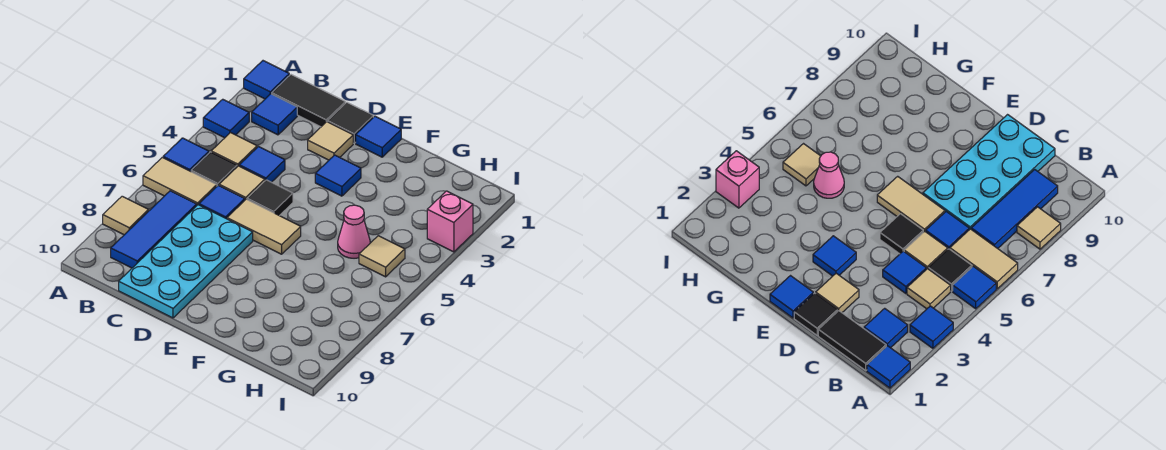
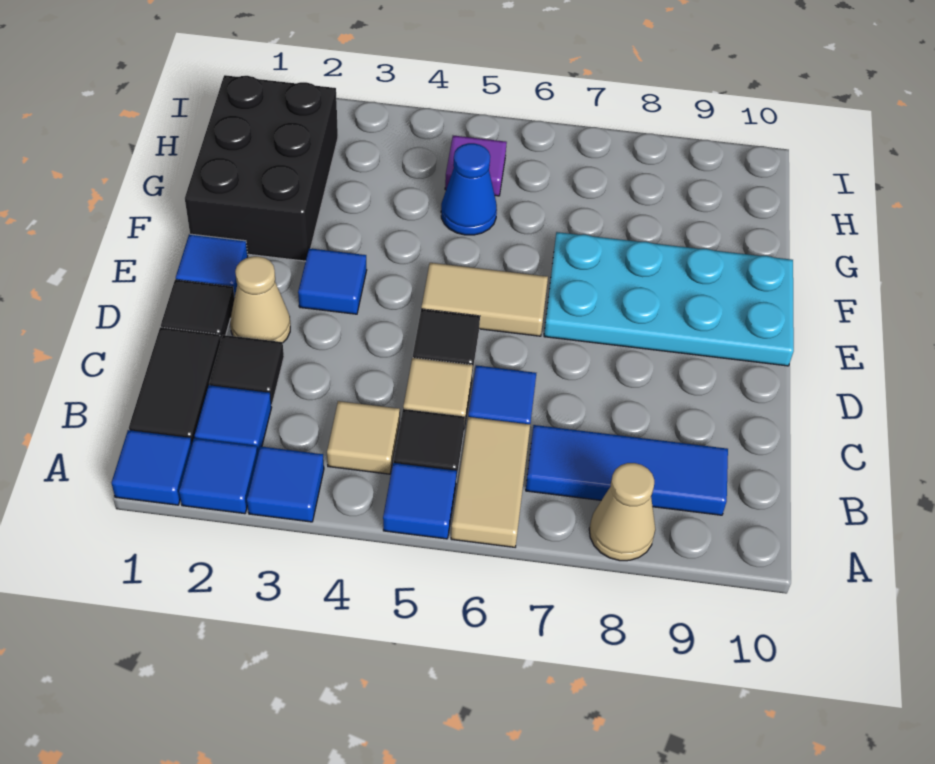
tan tile A8 level 1 -> tan cone A8 level 1
none -> black tile C2 level 1
blue tile C4 level 1 -> blue tile A2 level 1
cyan plate C7:D10 level 1 -> cyan plate E7:F10 level 1
tan tile D2 level 1 -> tan cone D2 level 1
tan tile D6:E6 level 1 -> tan tile E5:E6 level 1
none -> black brick F1:H2 level 1
pink cone G5 level 1 -> blue cone G5 level 1
tan tile H5 level 1 -> purple tile H5 level 1
pink brick I3 level 1 -> none

